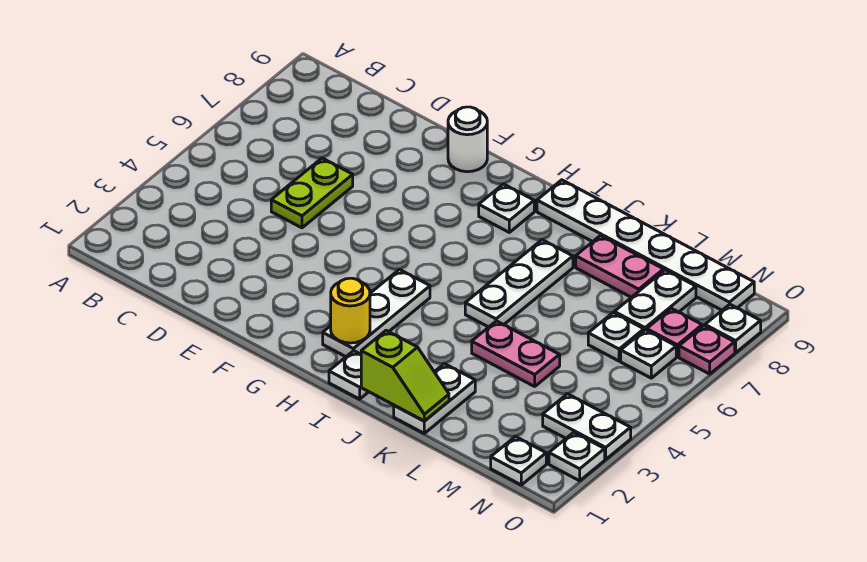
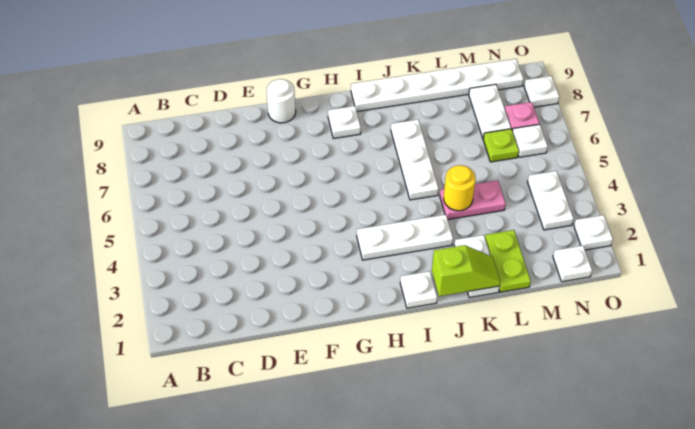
lime plate D5:D6 level 1 -> lime plate L1:L2 level 1
white plate H2:H4 level 1 -> white plate H3:J3 level 1
yellow round brick H2 level 2 -> yellow round brick K4 level 2
pink plate K8:L8 level 1 -> none
white plate M6 level 1 -> lime plate M6 level 1
white plate N3:O3 level 1 -> white plate N3:N4 level 1
pink plate O7 level 1 -> none

